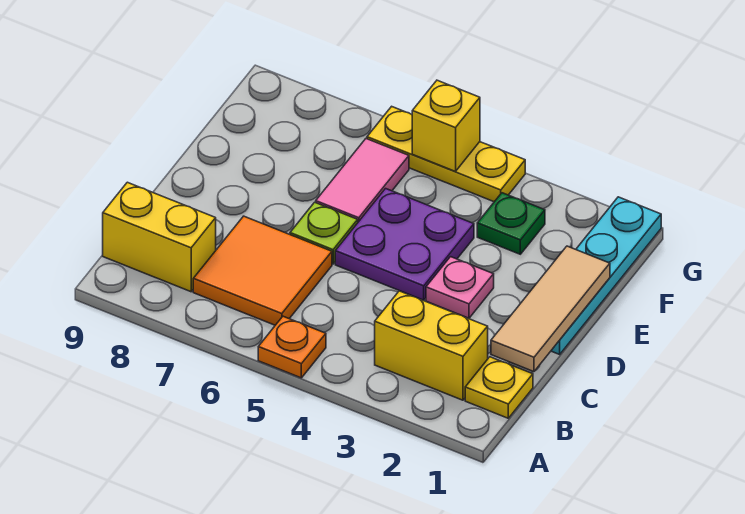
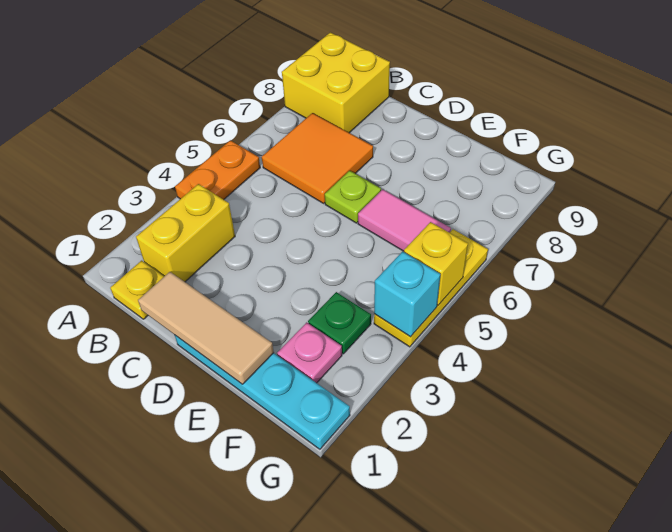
orange plate A5 level 1 -> orange plate A4:A5 level 1
yellow brick B8:B9 level 1 -> yellow brick A8:B9 level 1
pink plate D3 level 1 -> pink plate F2 level 1
purple plate D4:E5 level 1 -> none
none -> cyan brick G4 level 2

